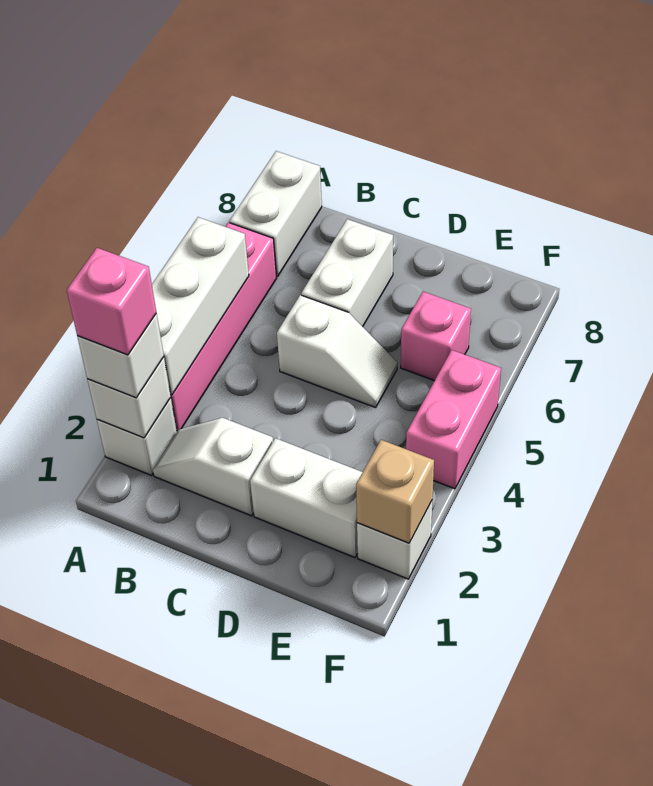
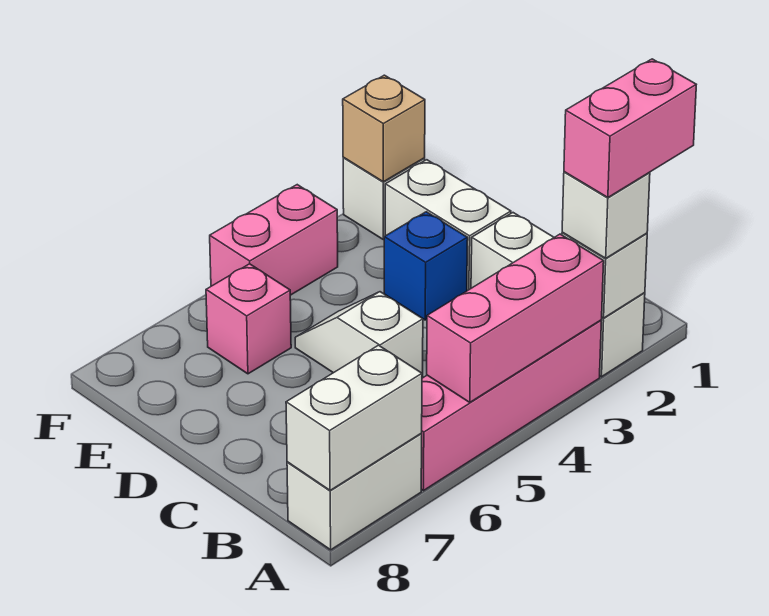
pink brick A2 level 4 -> pink brick A1:A2 level 4
white brick A3:A5 level 2 -> pink brick A3:A5 level 2
white brick C6:C7 level 1 -> white brick A7:A8 level 2
none -> blue brick D3 level 1

